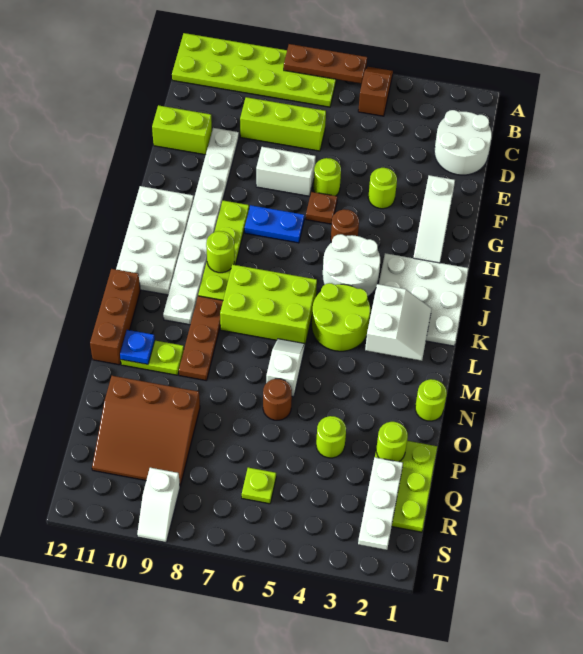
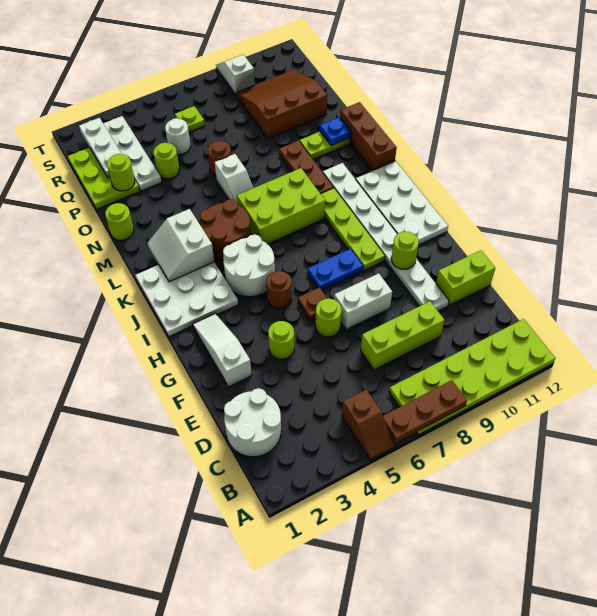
lime round brick J9 level 2 -> lime round brick G10 level 2
lime round brick K4:L5 level 1 -> brown round brick K4:L5 level 1
none -> white plate P3:S3 level 1
none -> white round brick Q5 level 1

